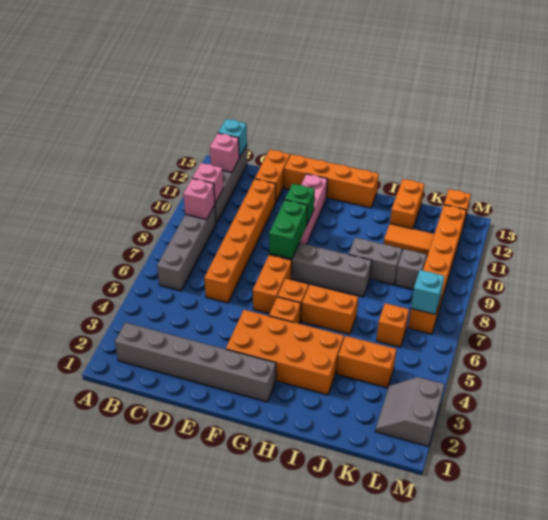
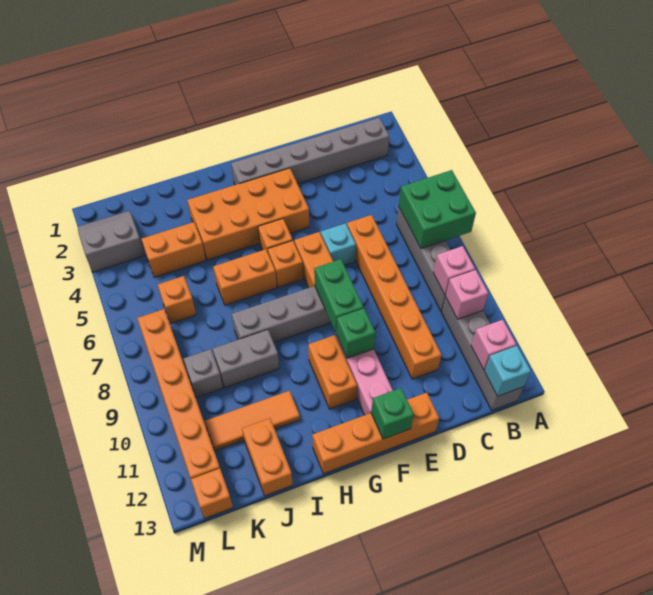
none -> green brick A6:B7 level 2
orange brick D12:D13 level 1 -> orange brick G10:G11 level 1
none -> green brick F13 level 2
orange tile J11:K11 level 1 -> orange tile I11:K11 level 1
grey slope L2:M3 level 1 top M -> grey slope L2:M3 level 1 top 3
cyan brick L7 level 2 -> cyan brick E6 level 1

